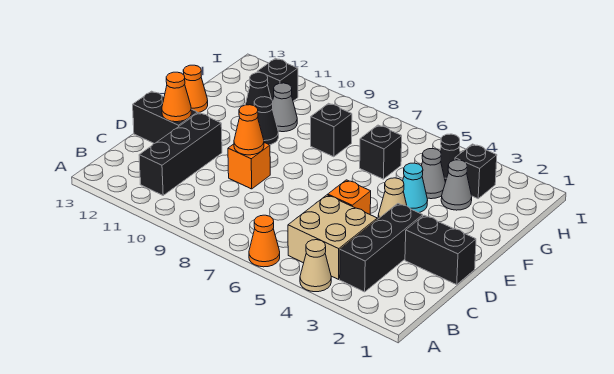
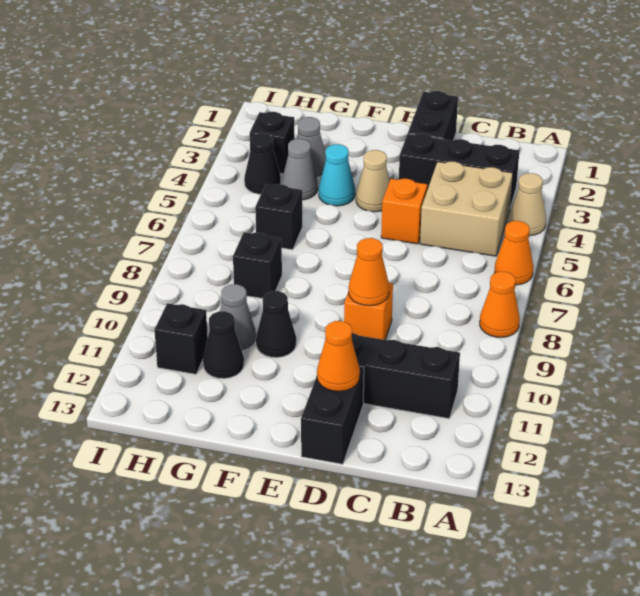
orange cone F13 level 1 -> orange cone A8 level 1

